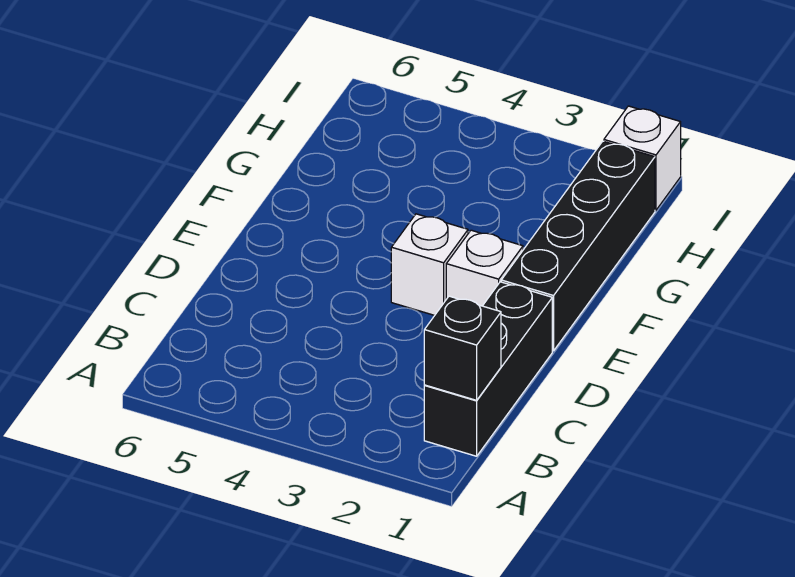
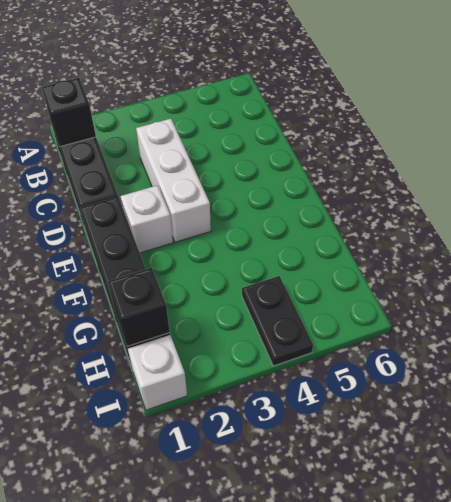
white brick E3 level 1 -> white brick C3:E3 level 1
none -> black brick H1 level 2
none -> black plate H4:I4 level 1

